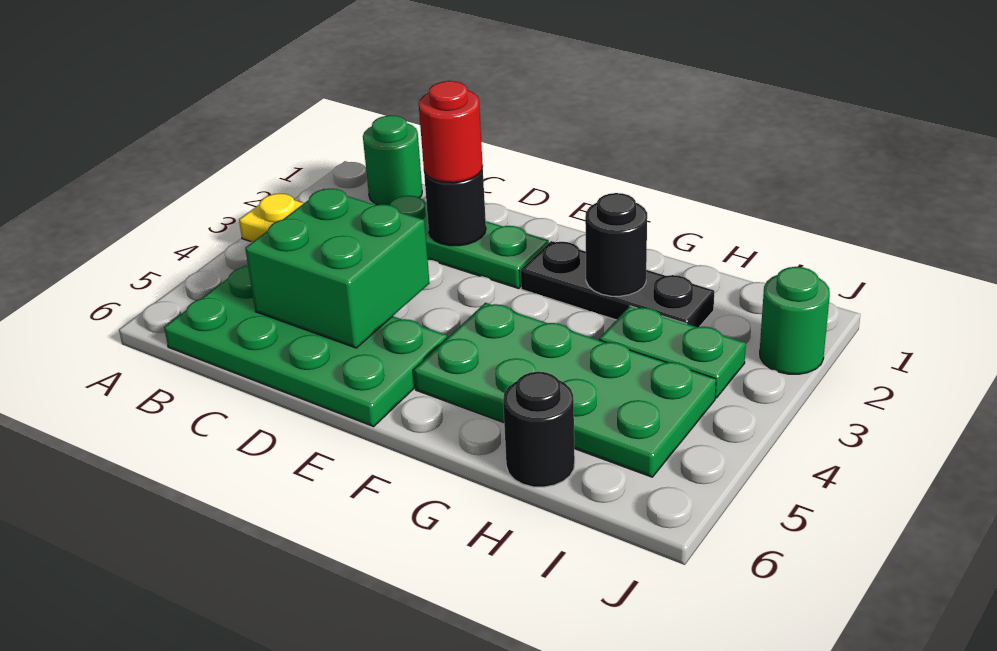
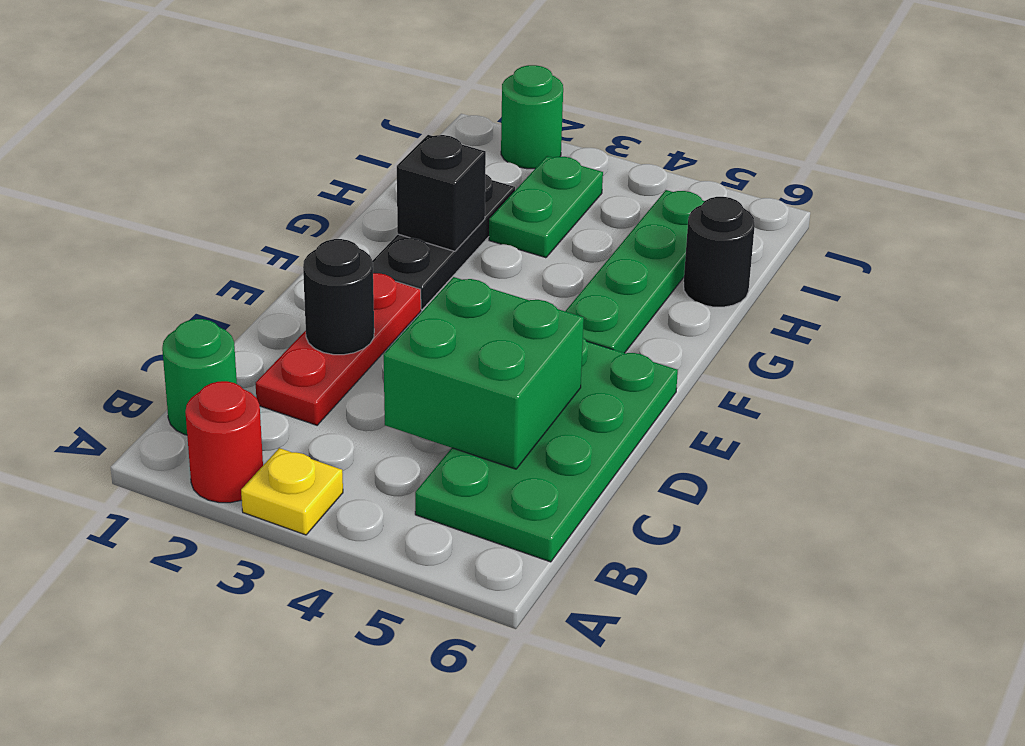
green plate C2:E2 level 1 -> red plate C2:E2 level 1
red round brick D2 level 3 -> red round brick A2 level 1
green plate F4:I5 level 1 -> green plate F5:I5 level 1
black round brick G2 level 2 -> black brick G2 level 2

